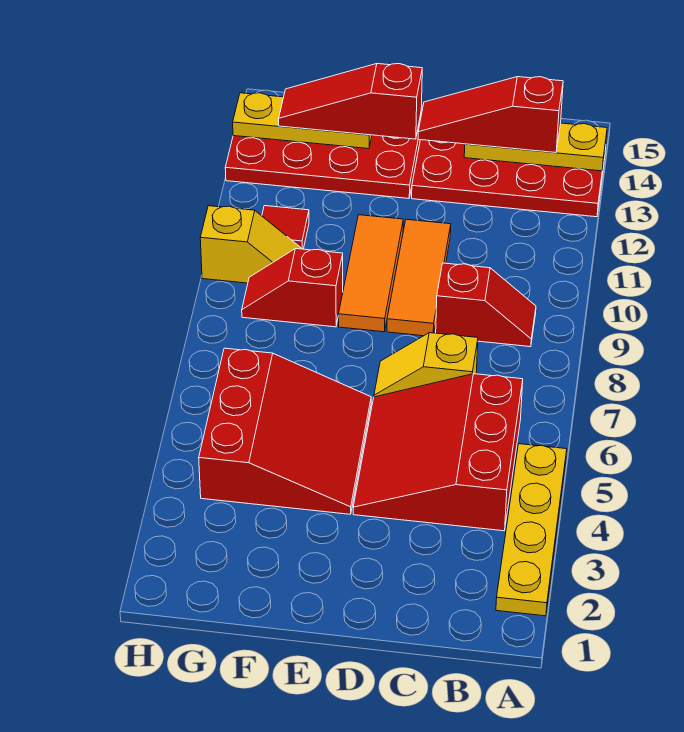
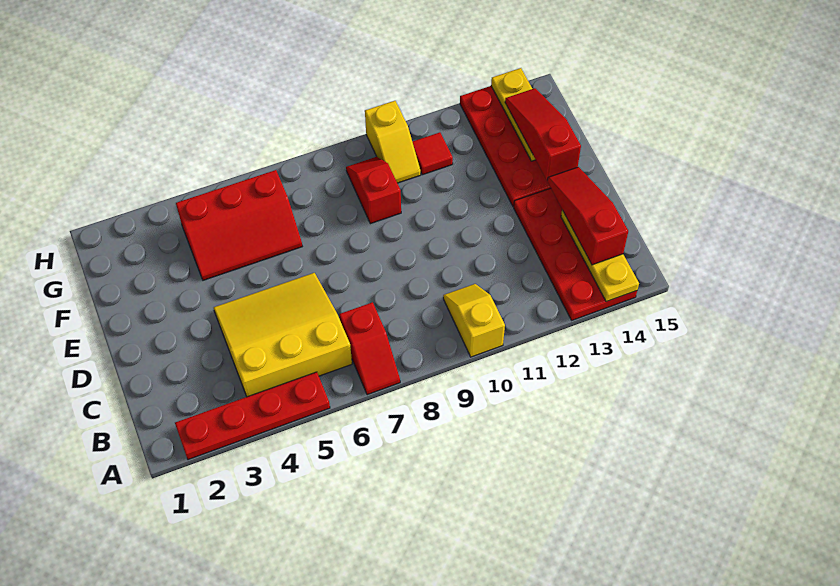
yellow plate A2:A5 level 1 -> red plate A2:A5 level 1
red slope B4:D6 level 1 top B -> yellow slope B4:D6 level 1 top B
red slope B9:C9 level 1 top C -> red slope A7:B7 level 1 top B
yellow slope C7:D7 level 1 top C -> yellow slope A10:B10 level 1 top A
orange tile D9:D11 level 1 -> none
red slope E4:G6 level 1 top G -> red slope F4:G6 level 1 top G
orange tile E9:E11 level 1 -> none

